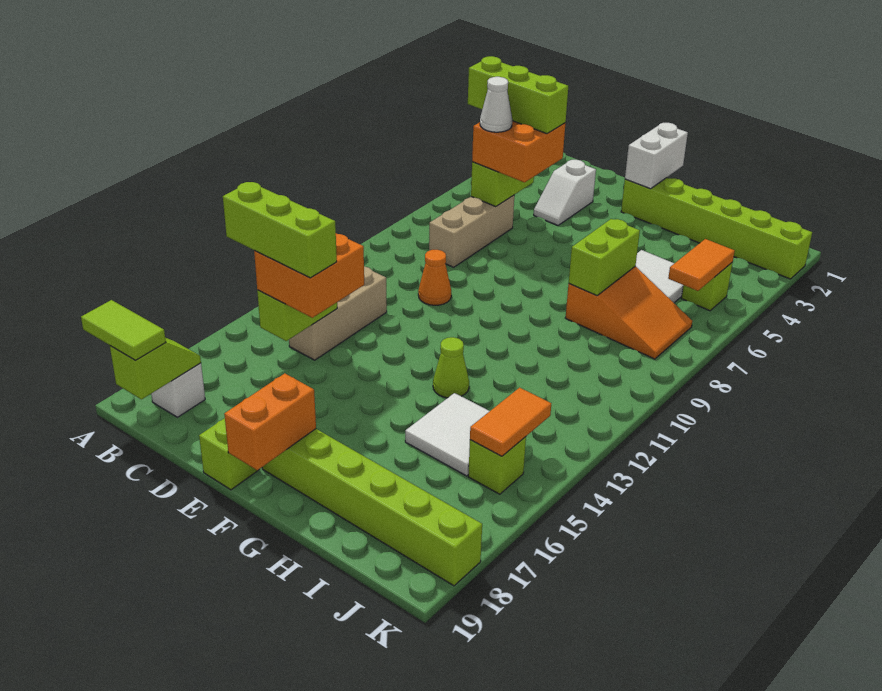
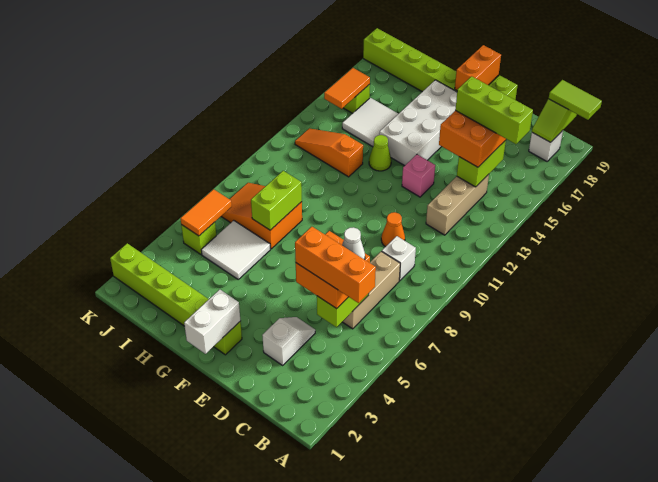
lime brick B5:D5 level 4 -> orange brick B5:D5 level 4
none -> white brick C9 level 1
none -> pink brick E13 level 1
none -> white brick F14:G17 level 1
none -> orange slope H12:J12 level 1 top H

